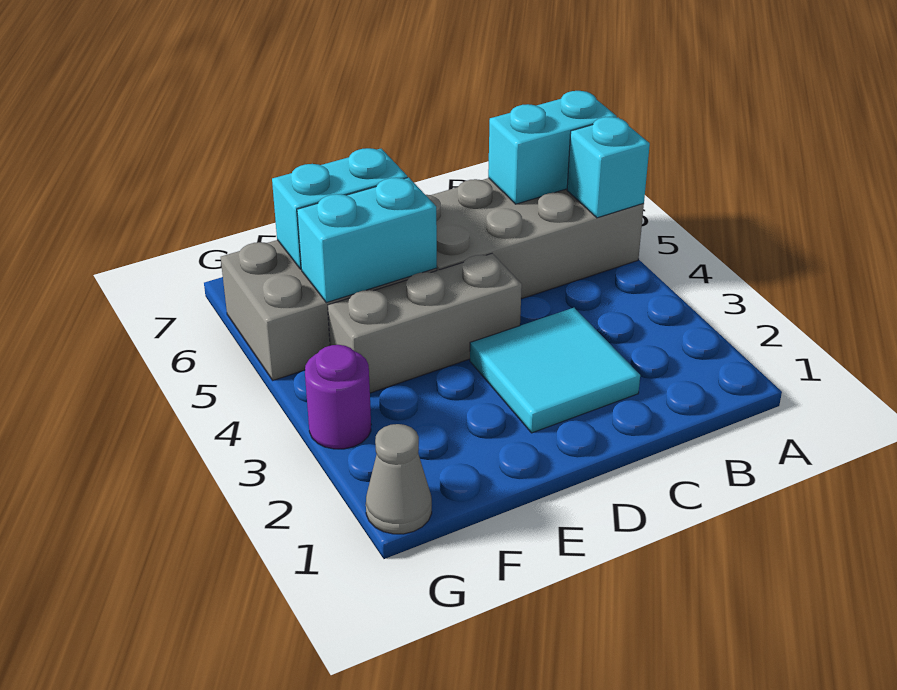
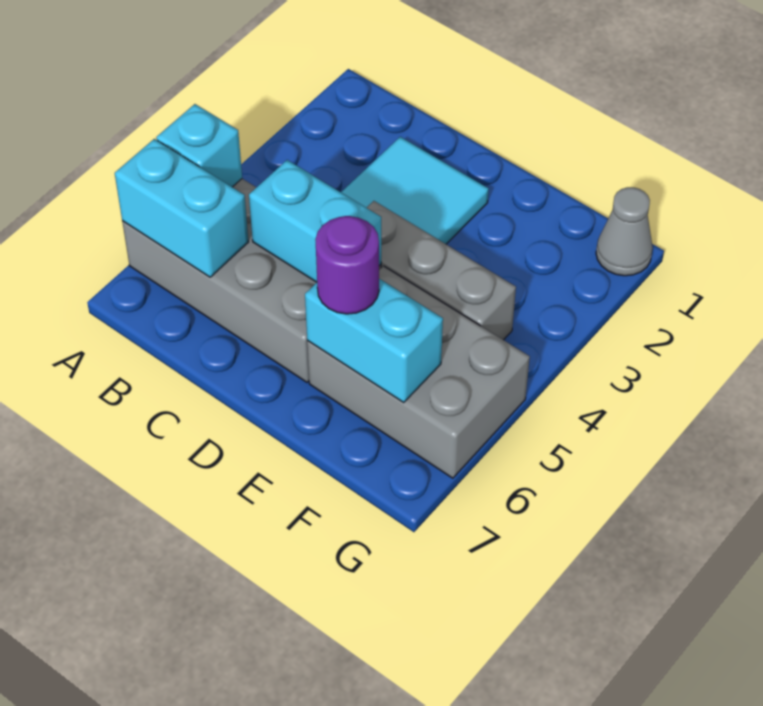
cyan brick E5:F5 level 2 -> cyan brick C5:D5 level 2
purple round brick G3 level 1 -> purple round brick E6 level 3

